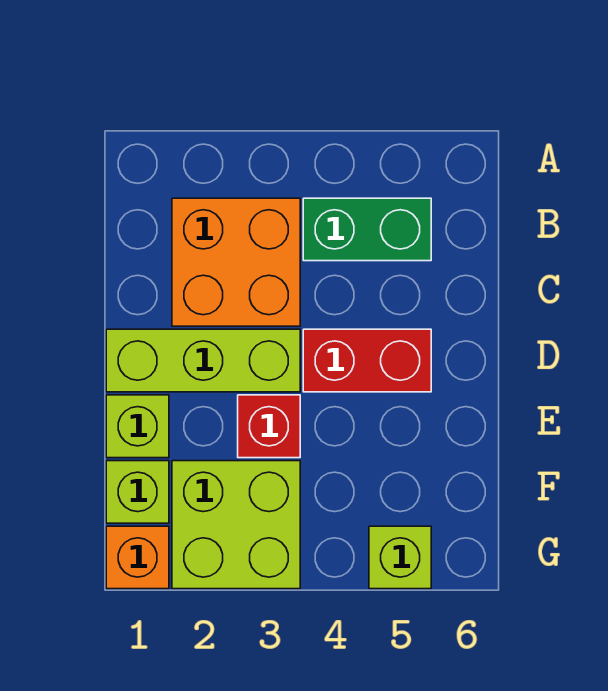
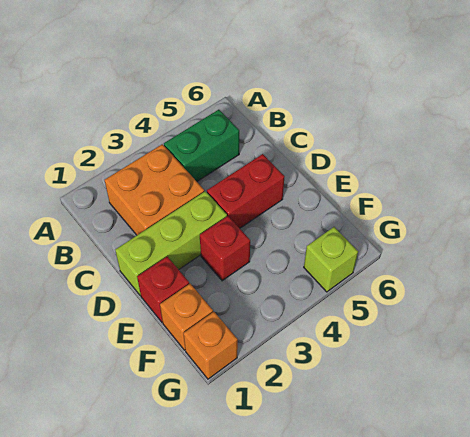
lime brick E1 level 1 -> red brick E1 level 1
lime brick F1 level 1 -> orange brick F1 level 1
lime brick F2:G3 level 1 -> none

